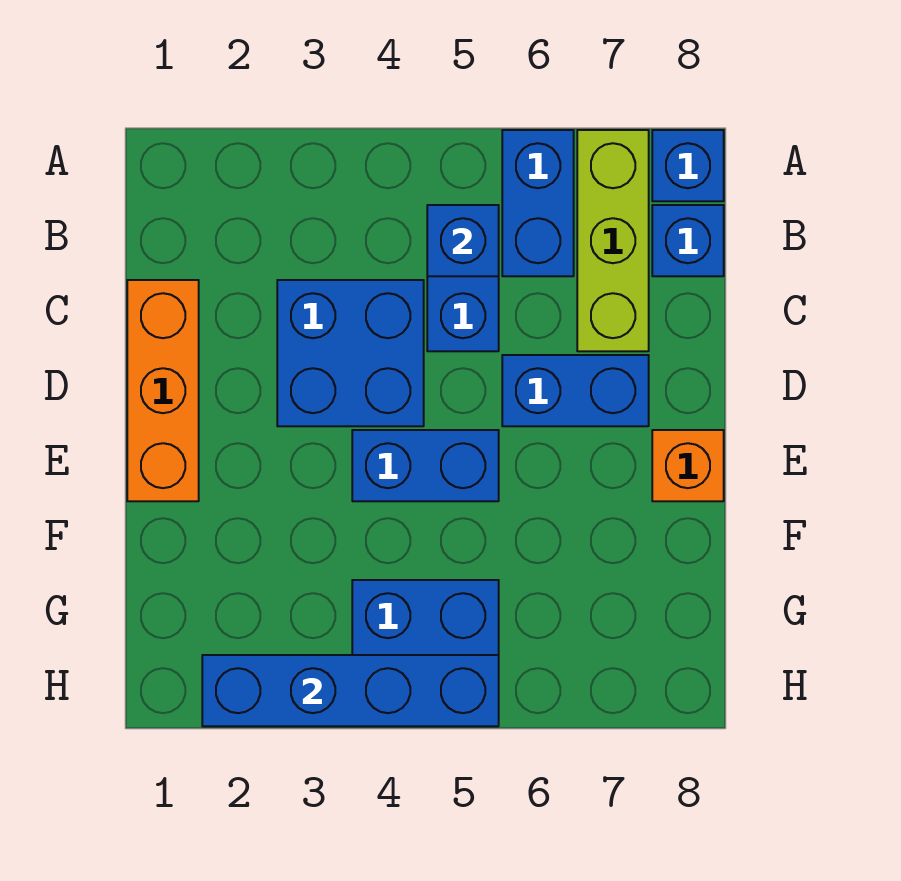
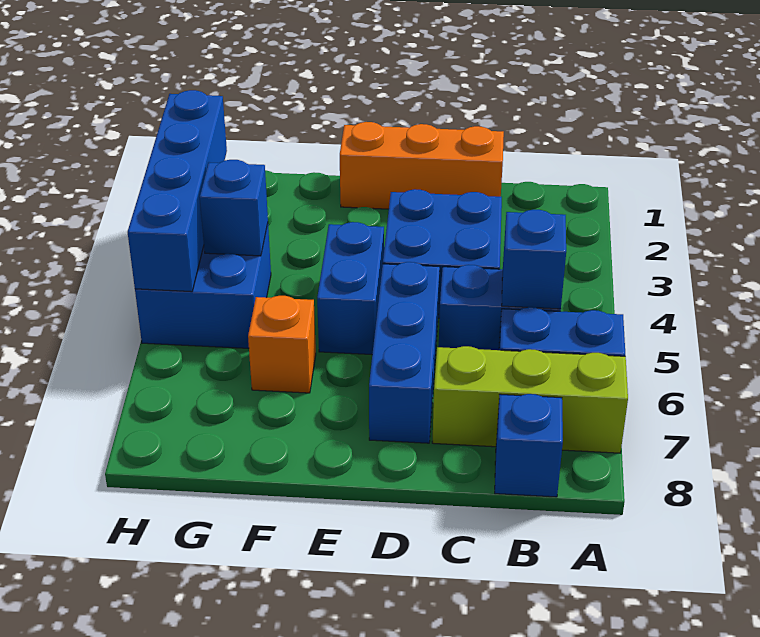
blue brick A8 level 1 -> blue brick G4 level 2
blue brick D6:D7 level 1 -> blue brick D5:D7 level 1
orange brick E8 level 1 -> orange brick F6 level 1

